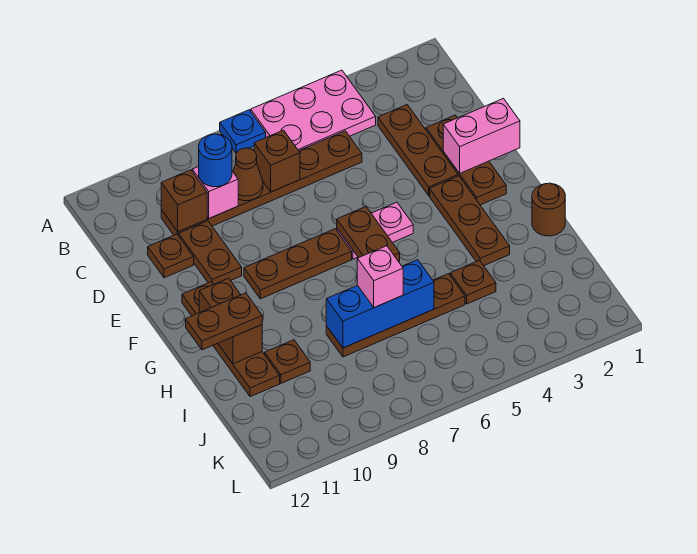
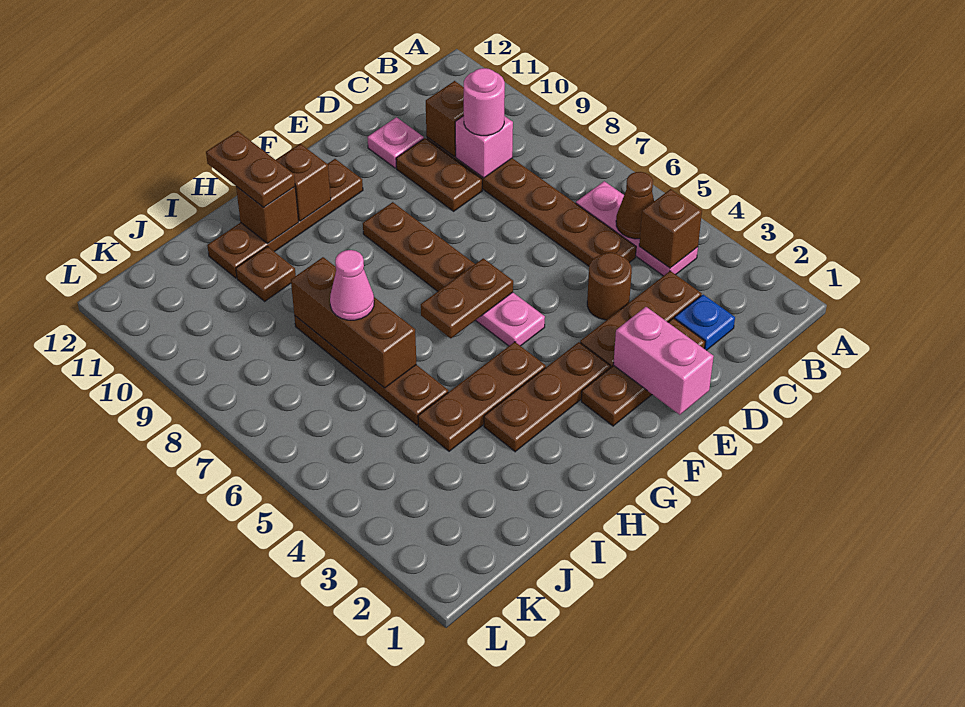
pink plate A4:B6 level 1 -> pink plate B4:B6 level 1
blue plate A7 level 1 -> blue plate C2 level 1
brown brick C7 level 2 -> brown brick B4 level 2
brown cone C8 level 2 -> brown cone B5 level 2
blue round brick C9 level 3 -> pink round brick C9 level 3
brown plate D10:E10 level 1 -> brown plate D9:D10 level 1
brown plate D11 level 1 -> pink plate D11 level 1
brown round brick H1 level 1 -> brown round brick D4 level 1
brown plate I4 level 1 -> brown plate G4:I4 level 1
blue brick I6:I8 level 2 -> brown brick I6:I8 level 2
pink brick I7 level 3 -> pink cone I7 level 3

